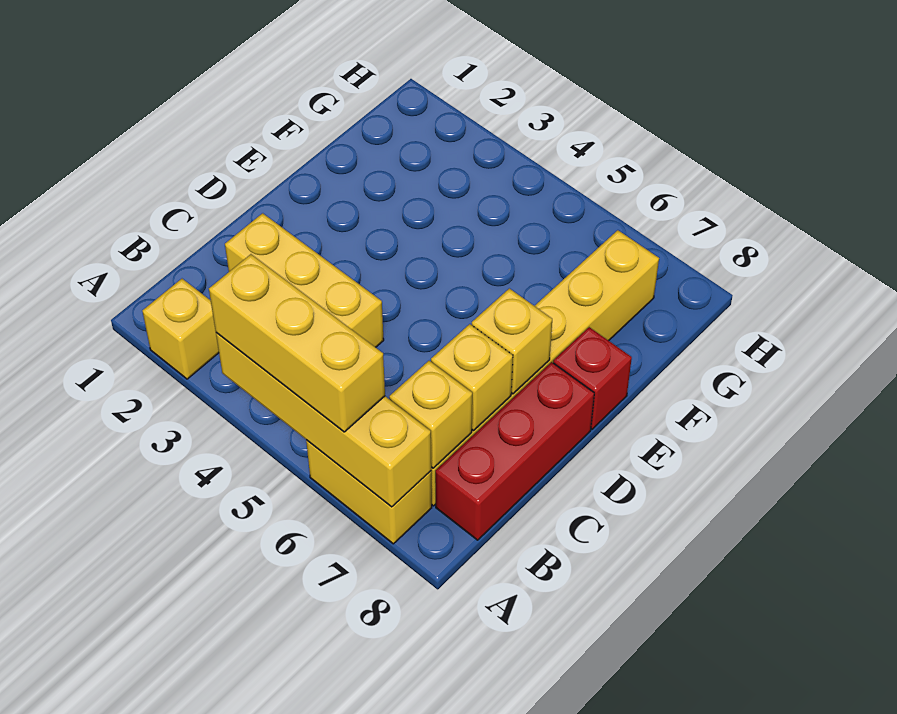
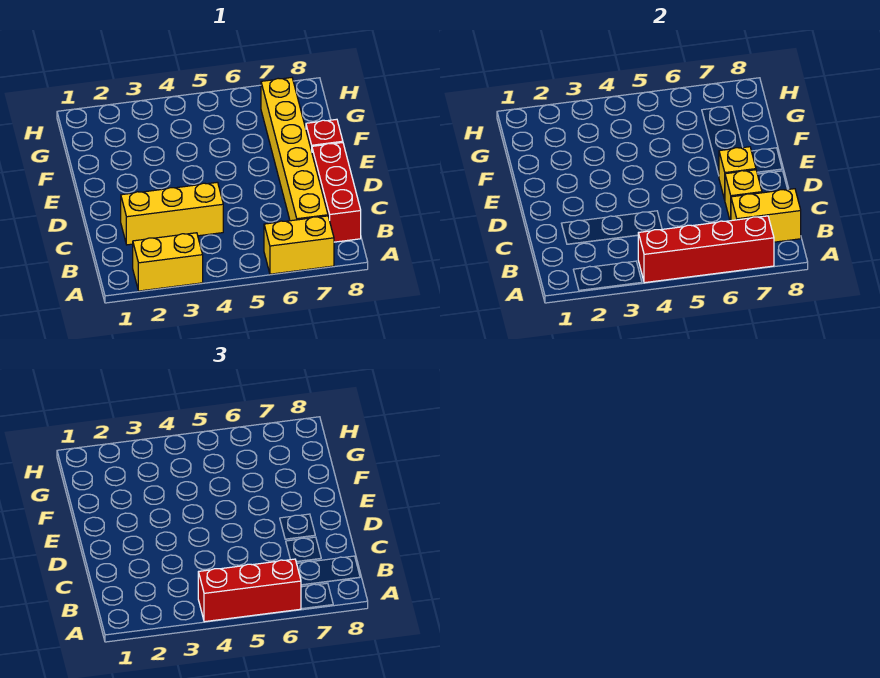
yellow brick A2 level 1 -> yellow brick A2:A3 level 1
yellow brick A4:A7 level 2 -> red brick A4:A7 level 2
yellow brick A4:A6 level 3 -> red brick A4:A6 level 3
yellow brick B7 level 2 -> yellow brick B7:B8 level 2

